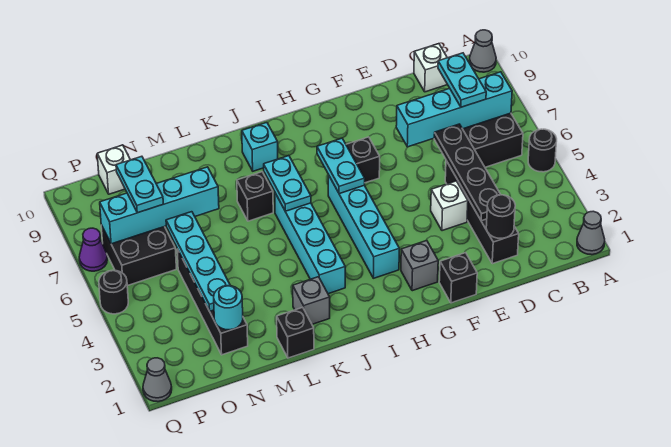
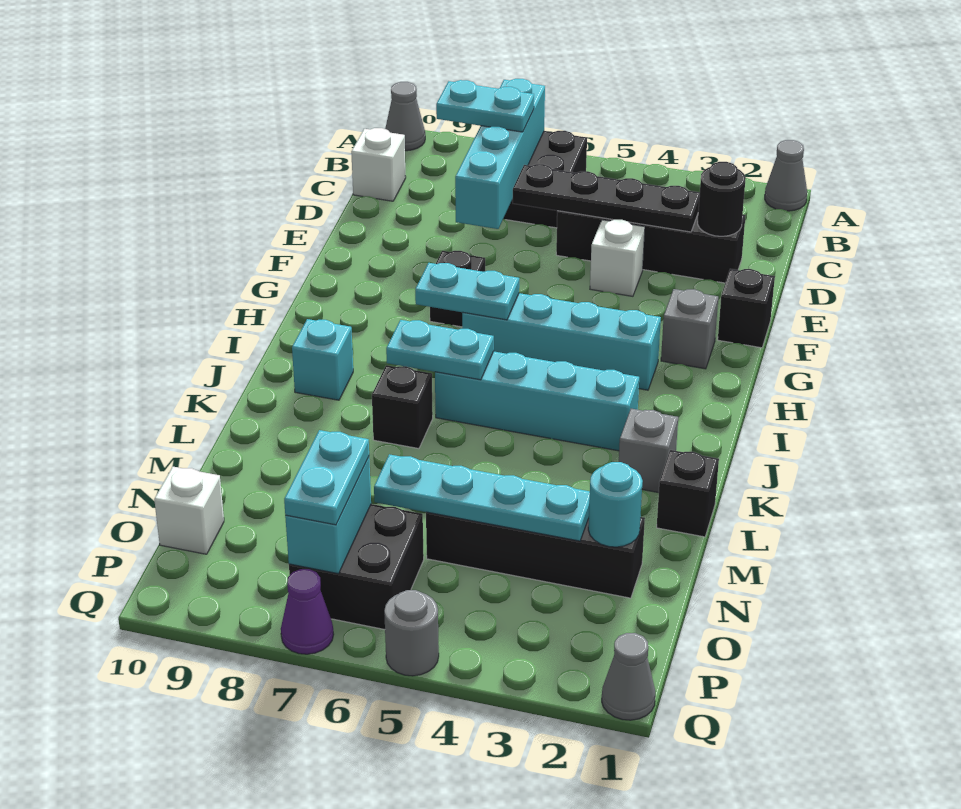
black round brick A5 level 1 -> none
cyan brick M7:P7 level 2 -> cyan brick O7:P7 level 2
cyan plate O7:O8 level 3 -> cyan plate O7:P7 level 3
black round brick Q5 level 1 -> grey round brick Q5 level 1

